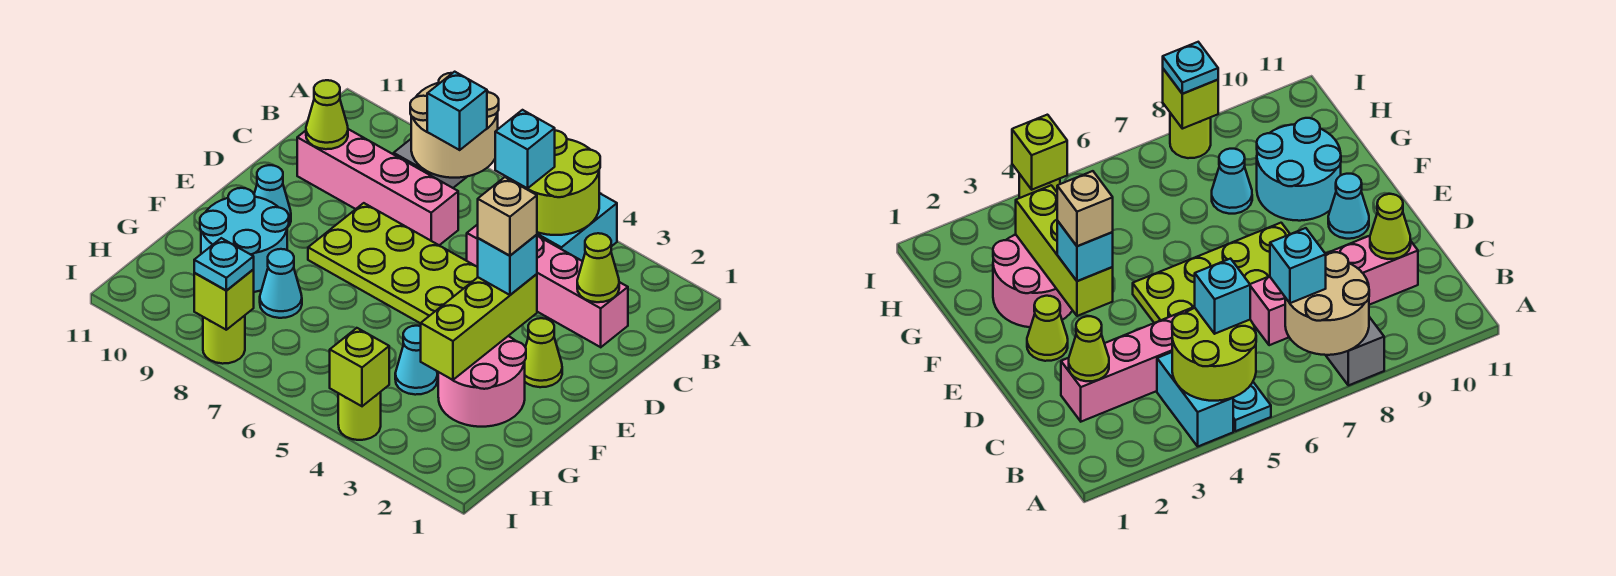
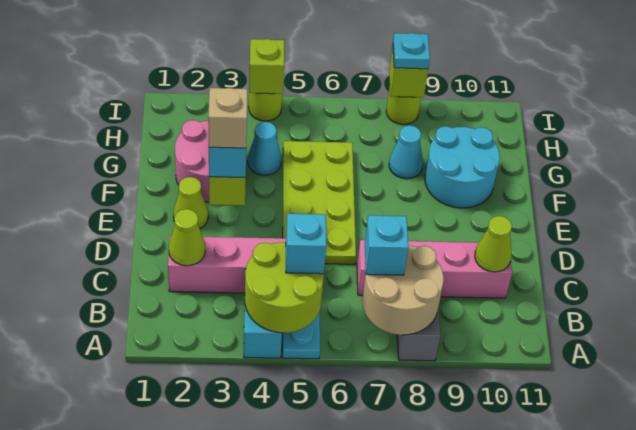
lime plate D5:E8 level 1 -> lime plate D5:G6 level 1
cyan cone E10 level 1 -> none

